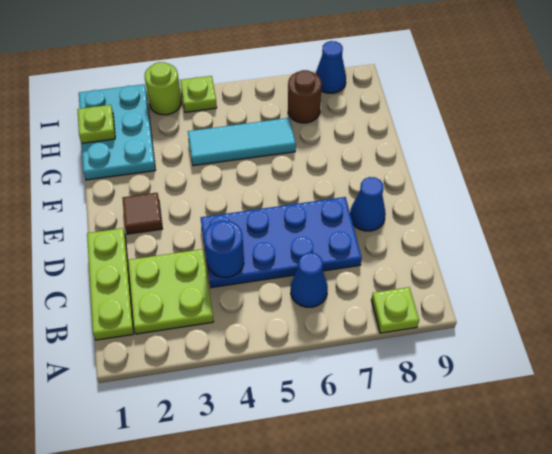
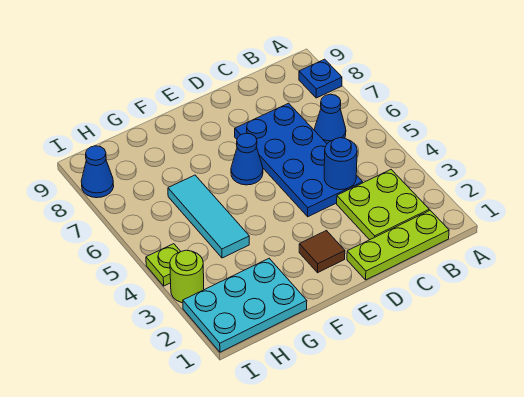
lime plate A8 level 1 -> blue plate A8 level 1
blue cone D8 level 1 -> blue cone E6 level 1
lime plate H1 level 2 -> none
brown round brick H7 level 1 -> none

